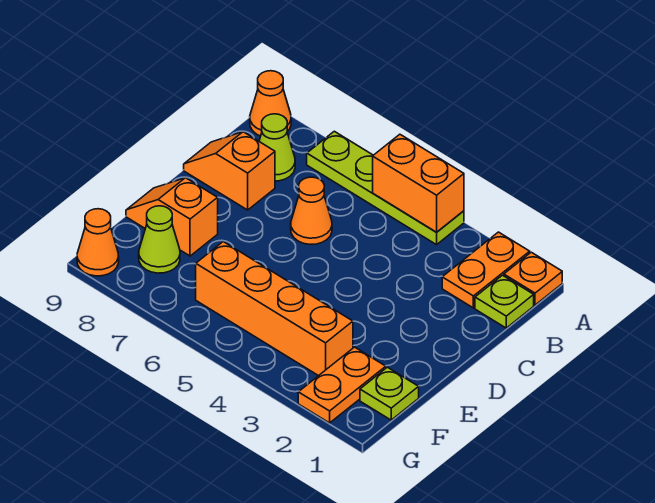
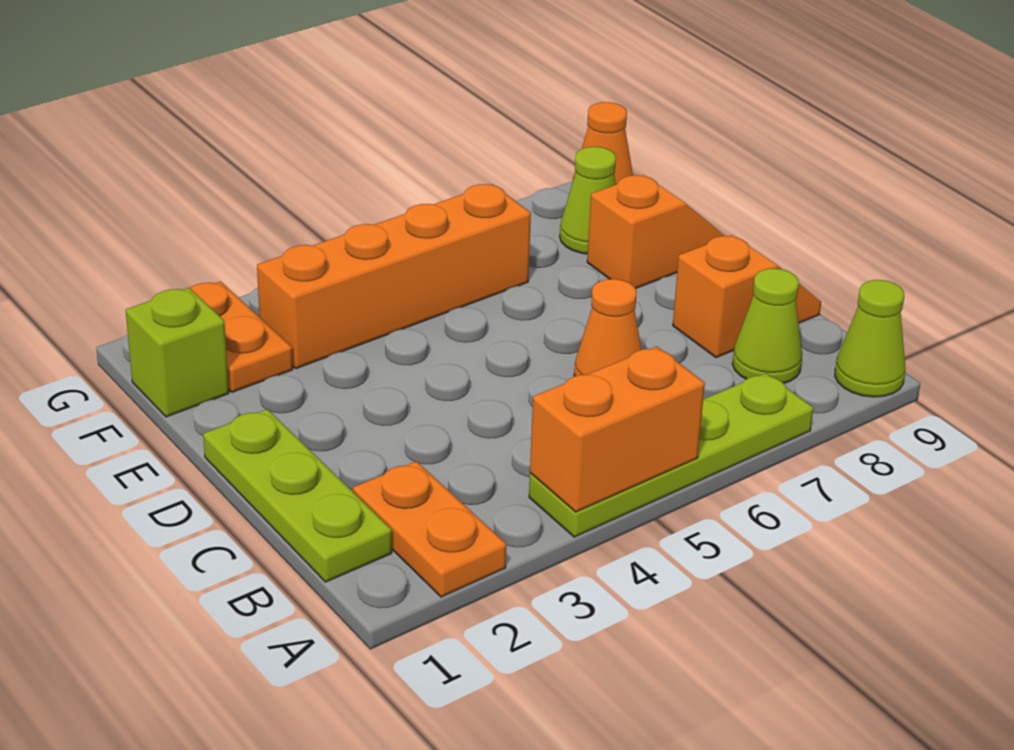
orange plate A1 level 1 -> none
orange cone A9 level 1 -> lime cone A9 level 1
lime plate B1 level 1 -> lime plate B1:D1 level 1
lime plate F1 level 1 -> lime brick F1 level 1

